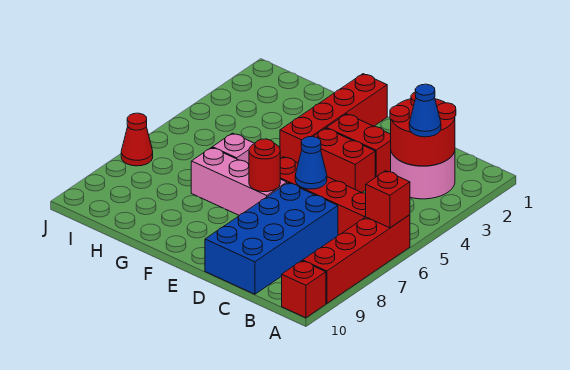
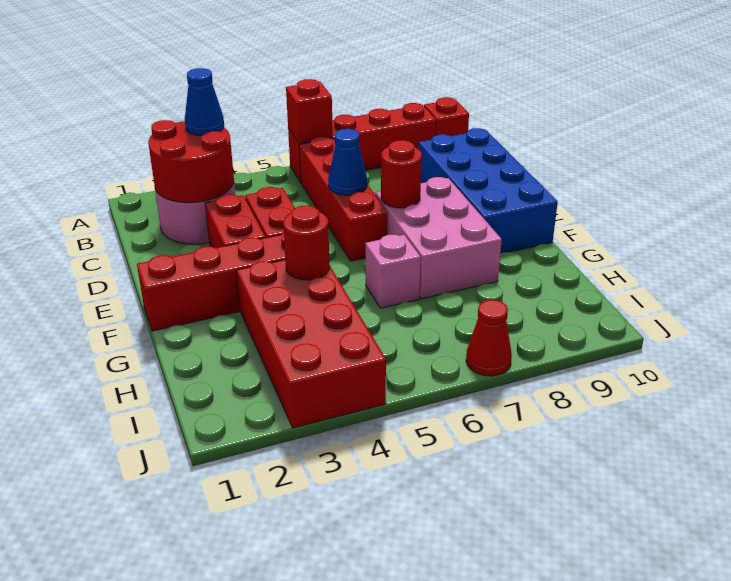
blue brick C7:D10 level 1 -> blue brick C9:F10 level 1
pink brick E7:G7 level 1 -> pink brick E7:G8 level 1
none -> red brick G3:J4 level 1
none -> red round brick G4 level 2

